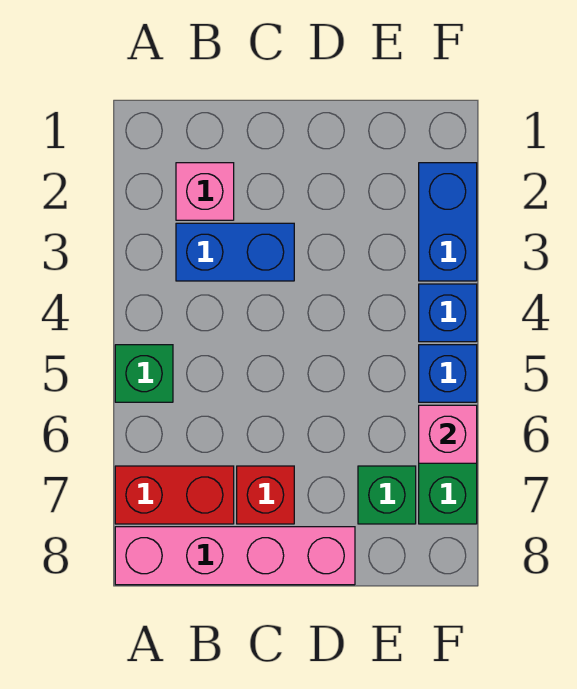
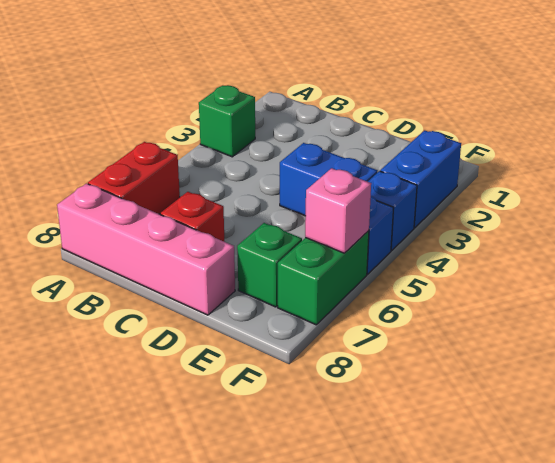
green brick A5 level 1 -> green brick A3 level 1
red brick A7:B7 level 1 -> red brick A6:A7 level 1
pink brick B2 level 1 -> none
blue brick B3:C3 level 1 -> blue brick D4:E4 level 1

